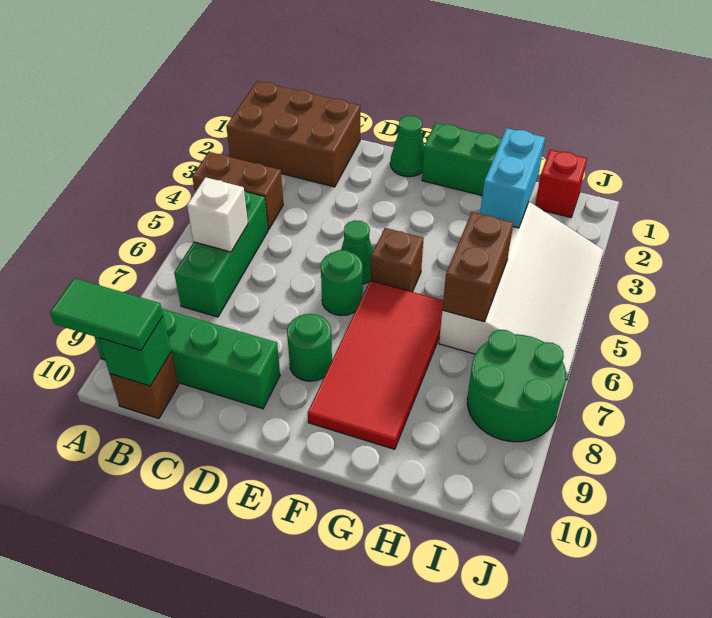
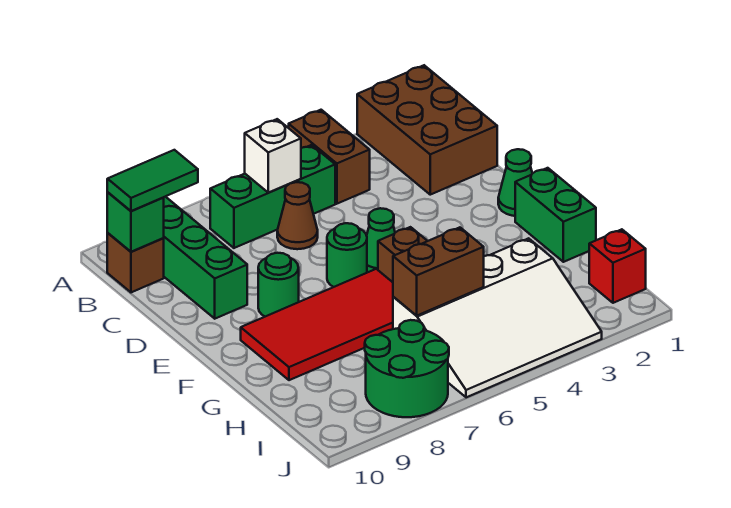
green tile A10:B10 level 3 -> green tile B9:B10 level 3
none -> brown cone C6 level 1
cyan brick H2:H3 level 2 -> none

